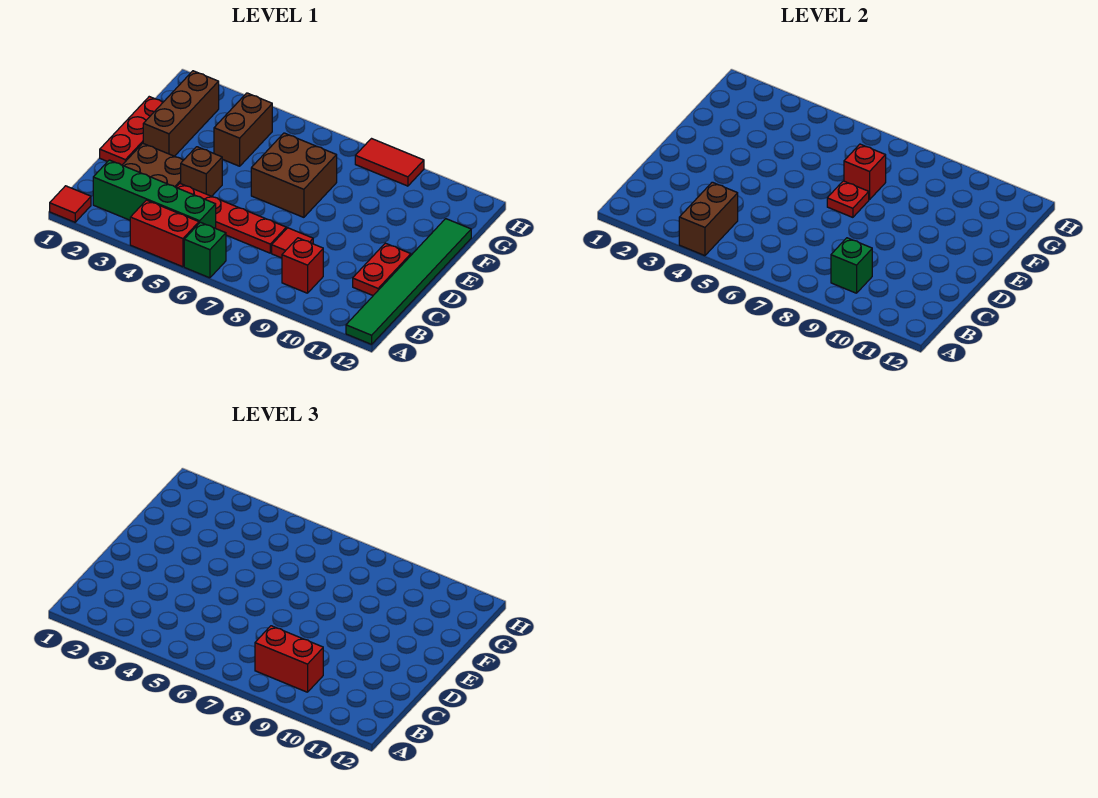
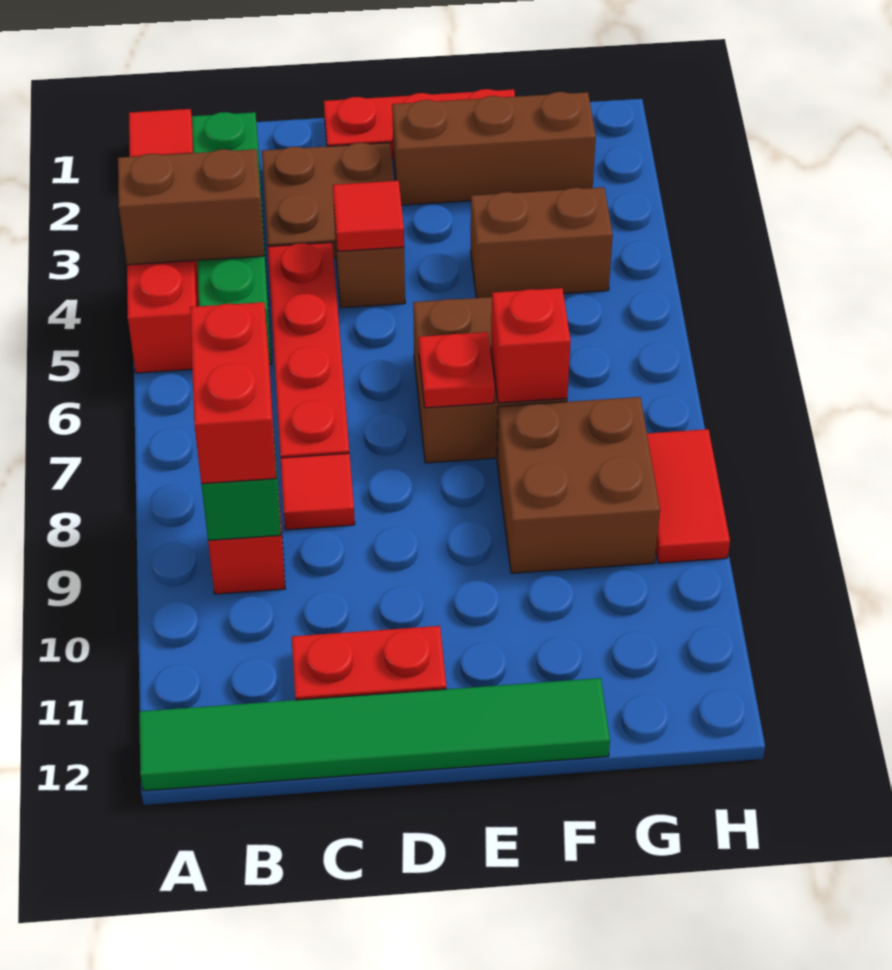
green brick A6 level 1 -> none
none -> red tile D4 level 2
none -> brown brick F8:G9 level 1

